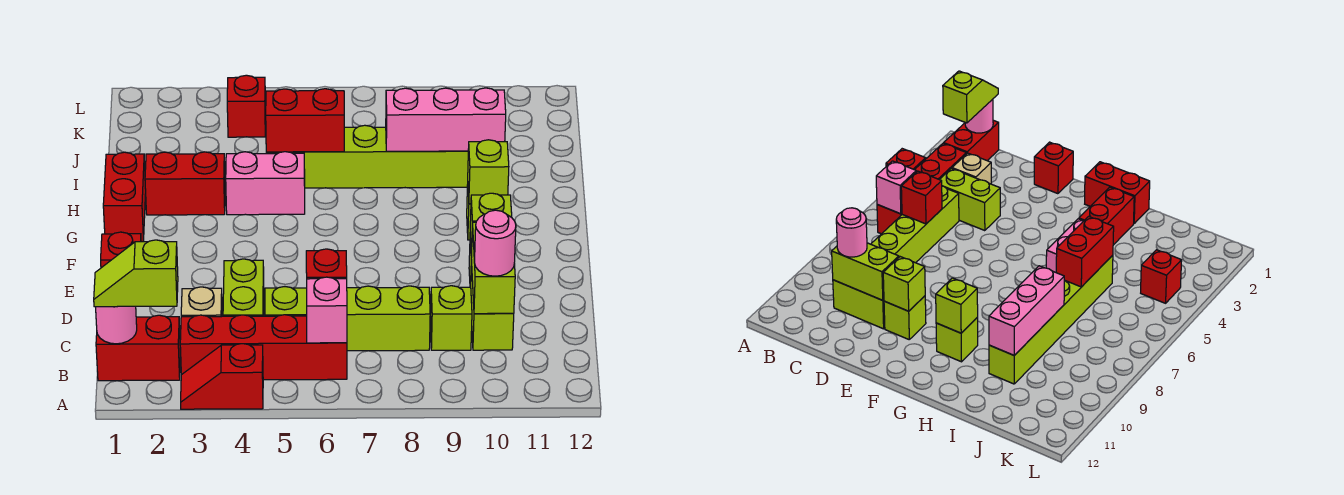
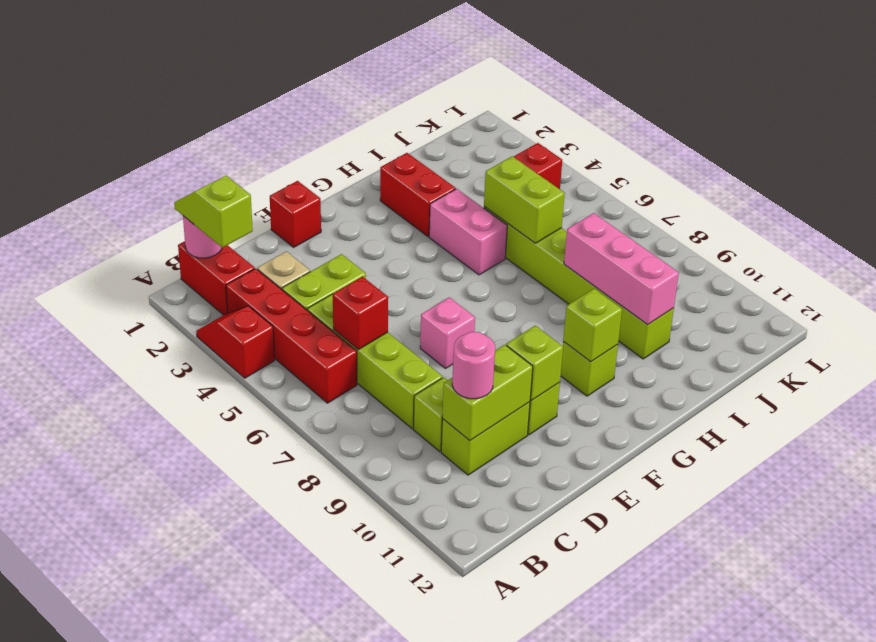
pink brick B6 level 2 -> pink brick E7 level 1
red brick G1:H1 level 1 -> none
red brick I5:I6 level 2 -> lime brick I5:I6 level 2

